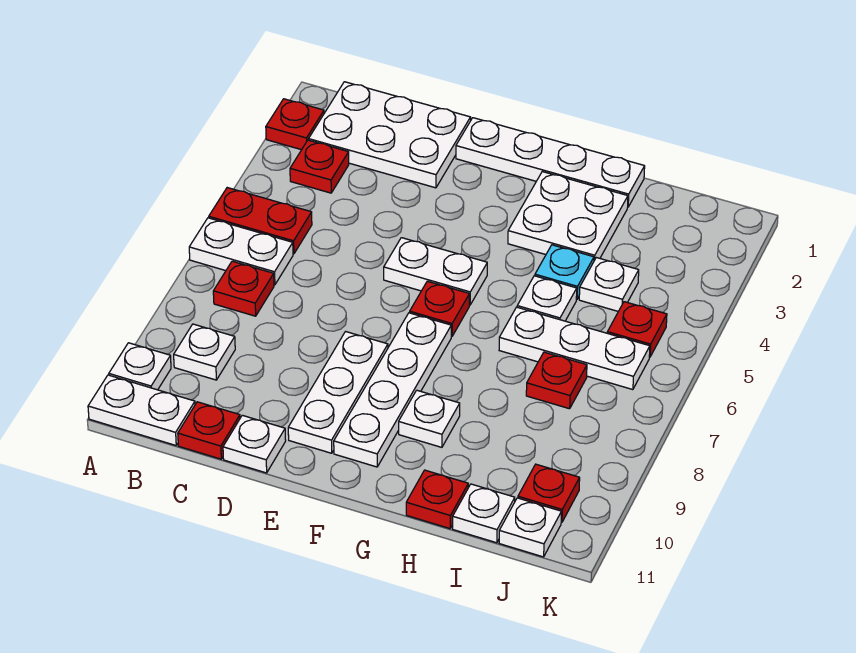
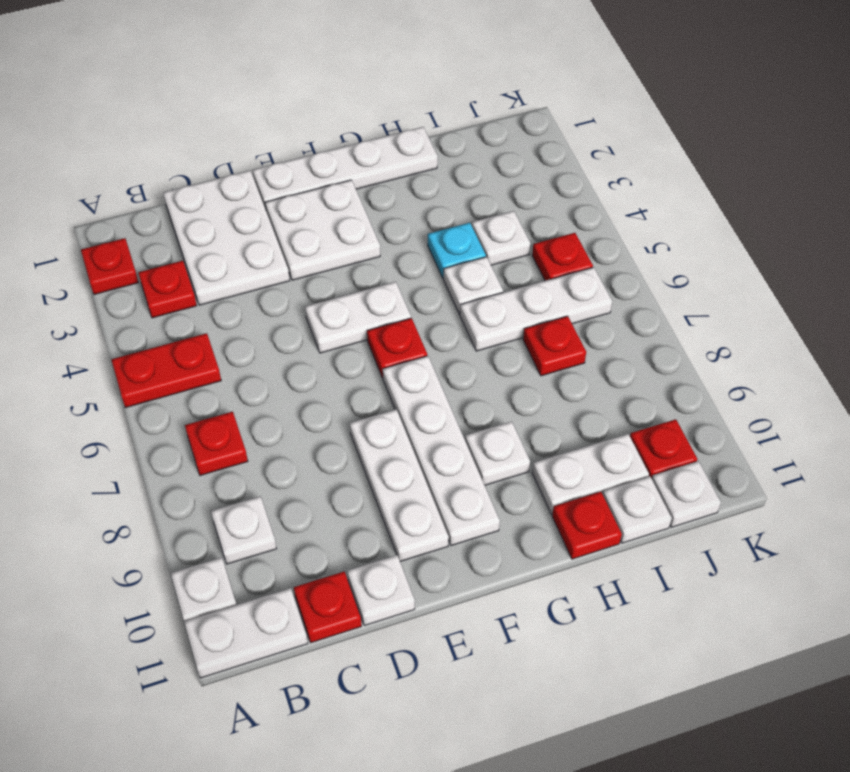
white plate A6:B6 level 1 -> white plate H10:I10 level 1
white plate B1:D2 level 1 -> white plate C1:D3 level 1
white plate G2:H3 level 1 -> white plate E2:F3 level 1

